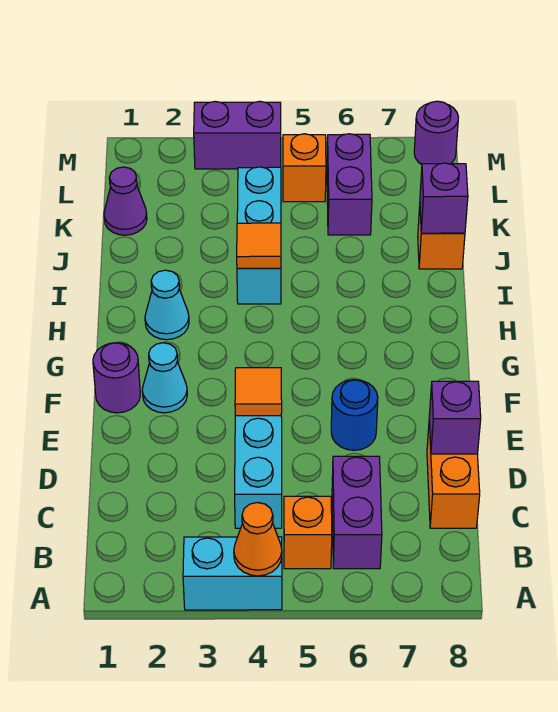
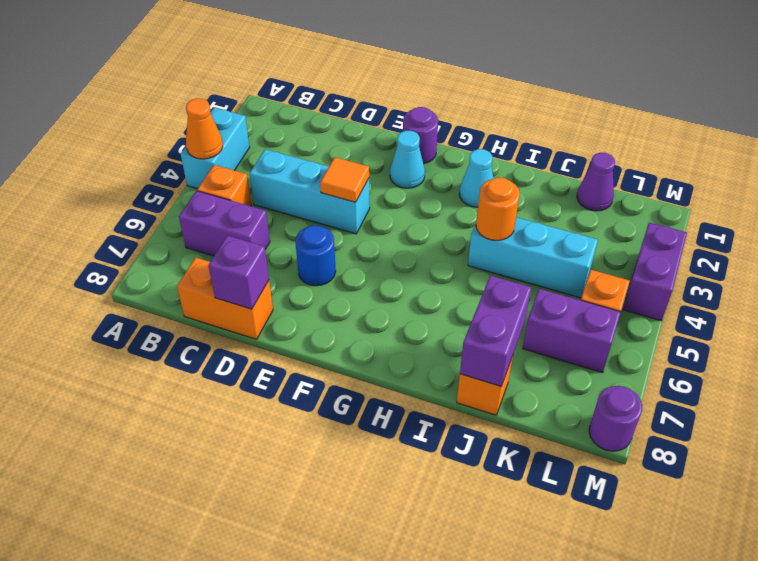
orange tile I4 level 2 -> orange round brick I4 level 2
purple brick J8 level 2 -> purple brick J7:J8 level 2

